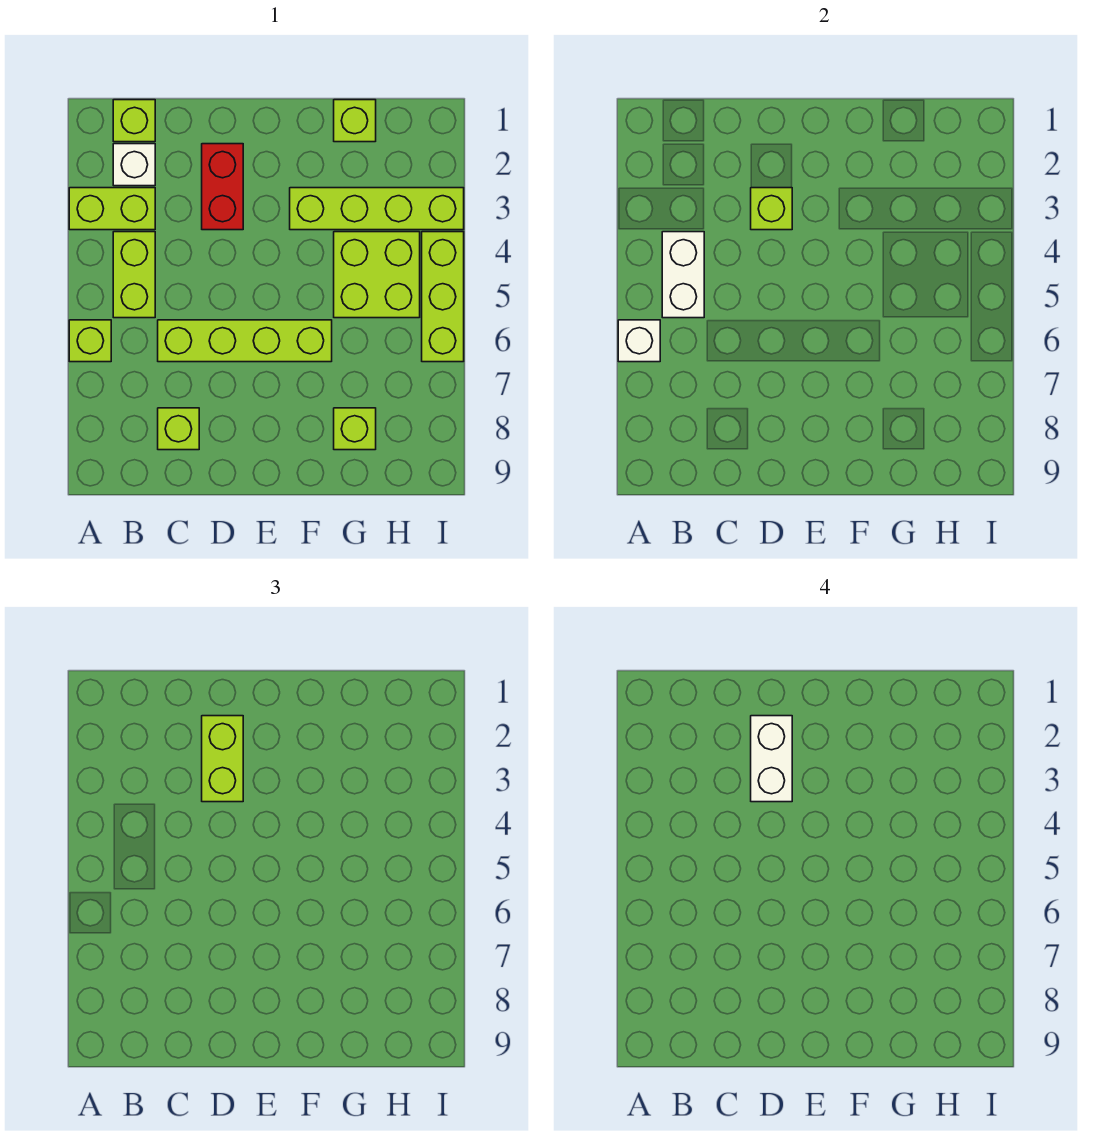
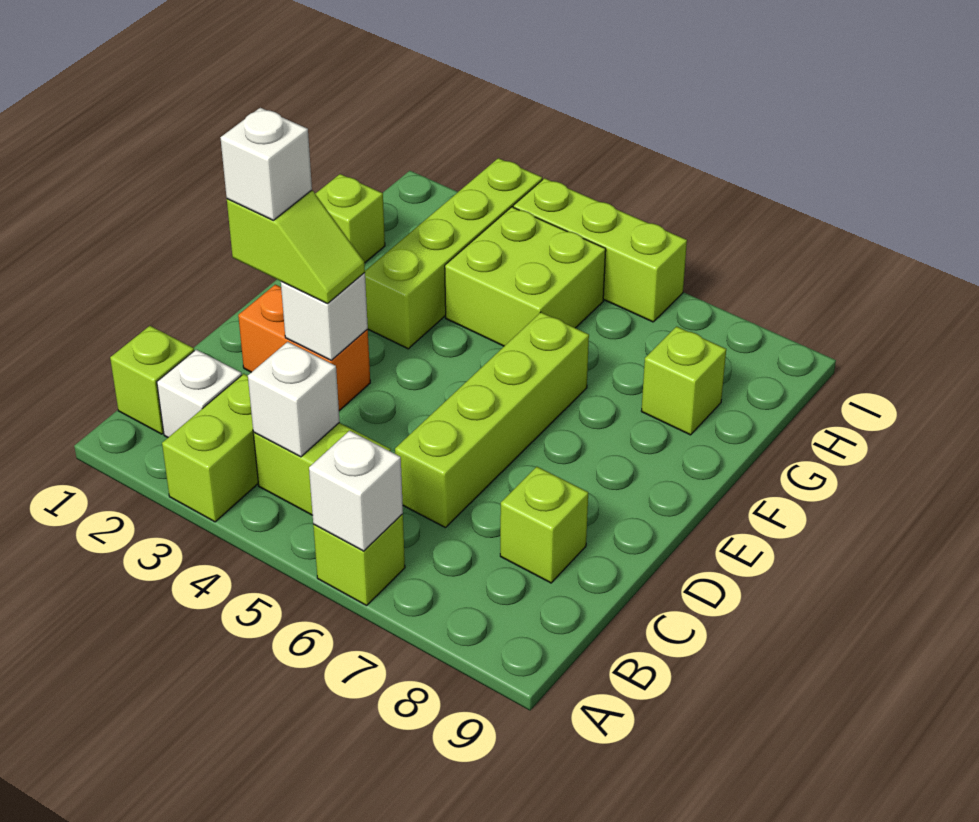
white brick B4:B5 level 2 -> white brick B4 level 2
red brick D2:D3 level 1 -> orange brick D2:D3 level 1
lime brick D2:D3 level 3 -> lime slope D2:D3 level 3 top 2
white brick D2:D3 level 4 -> white brick D2 level 4
lime brick D3 level 2 -> white brick D3 level 2

